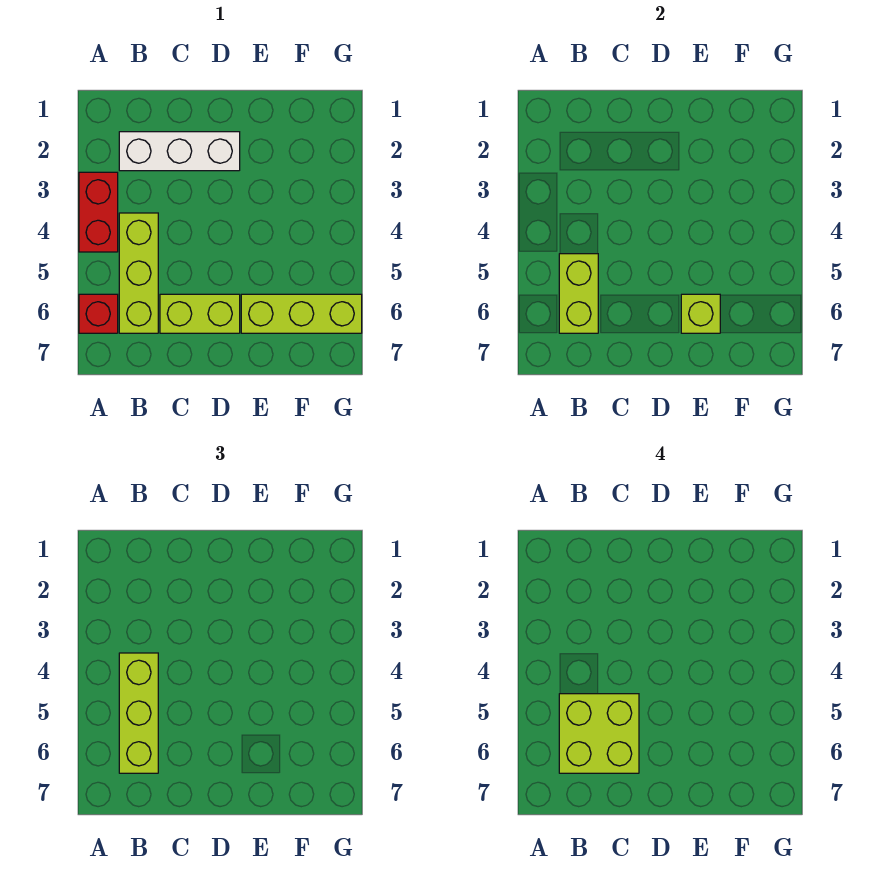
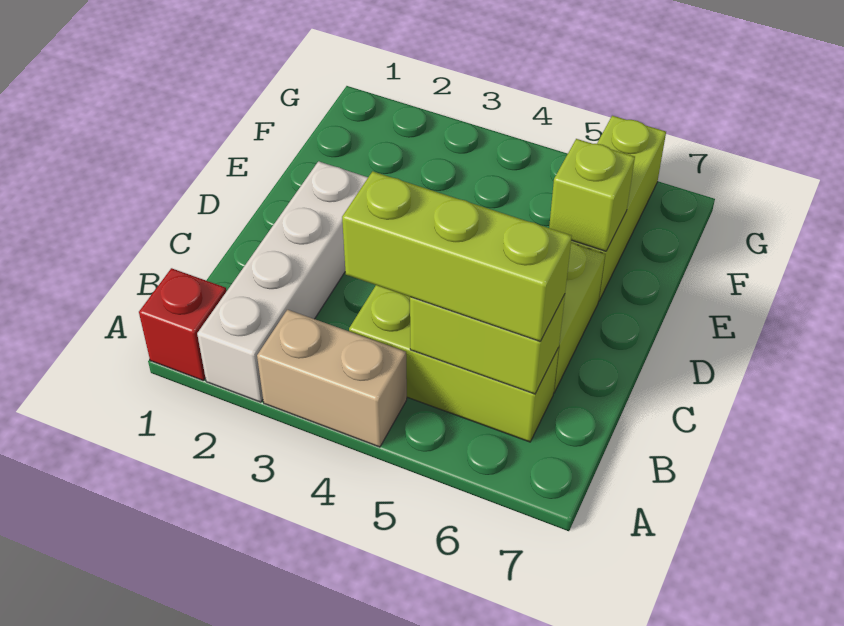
red brick A3:A4 level 1 -> tan brick A3:A4 level 1
red brick A6 level 1 -> red brick A1 level 1
white brick B2:D2 level 1 -> white brick A2:D2 level 1
lime brick B5:C6 level 4 -> none

